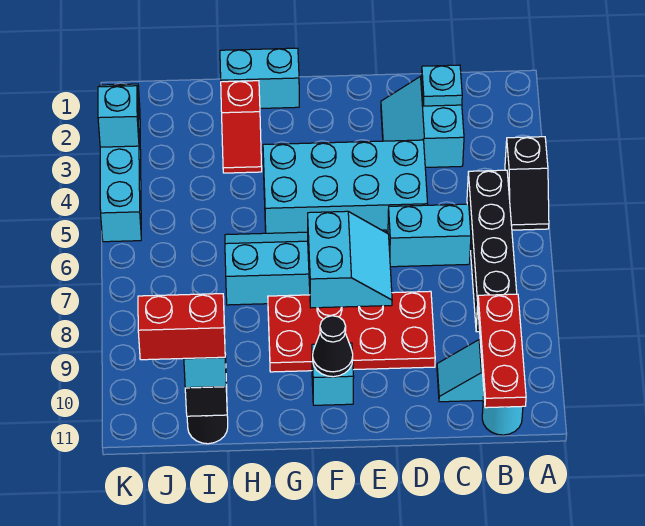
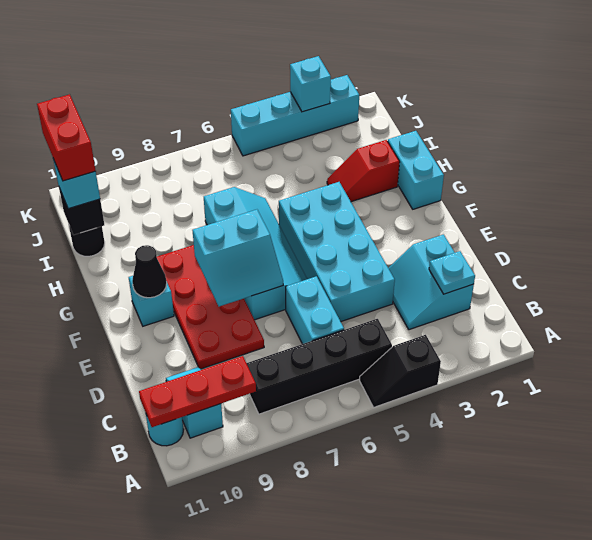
cyan slope C2:D3 level 1 top C -> cyan slope C2:D3 level 1 top 2

